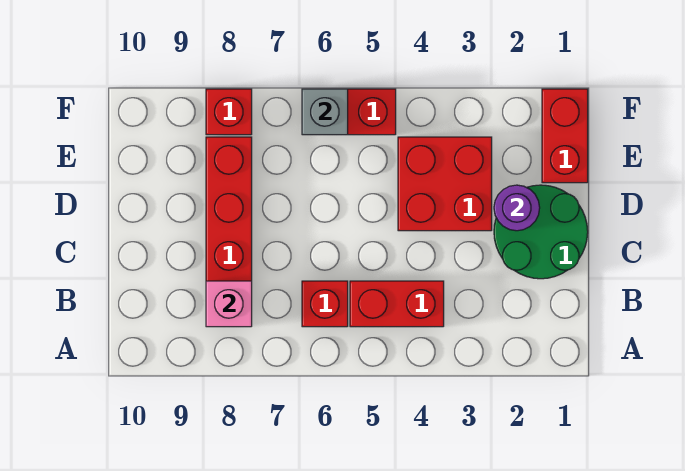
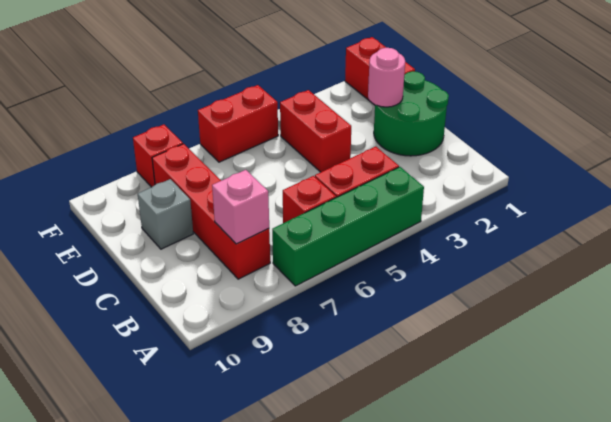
none -> green brick A4:A7 level 1
purple round brick D2 level 2 -> pink round brick D2 level 2
red brick D3:E4 level 1 -> red brick D4:E4 level 1
grey brick F6 level 2 -> grey brick D9 level 1

